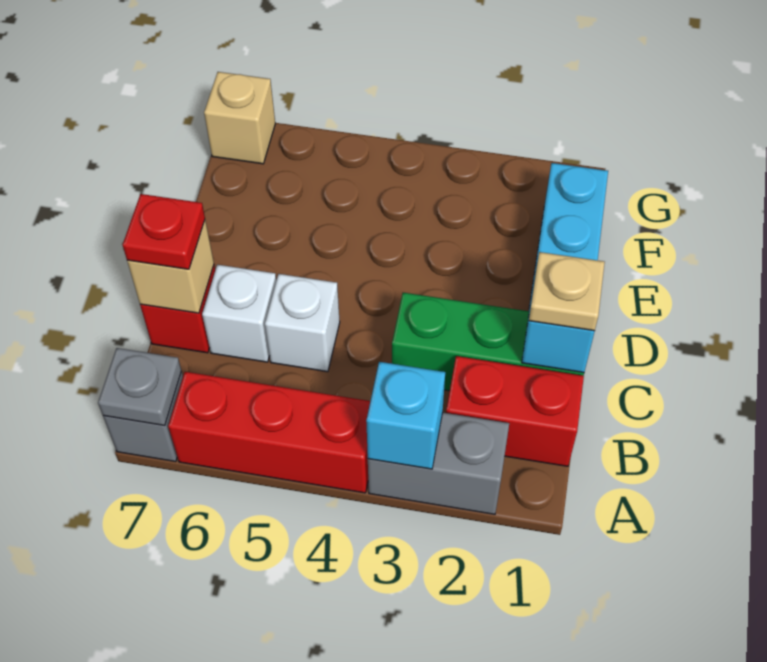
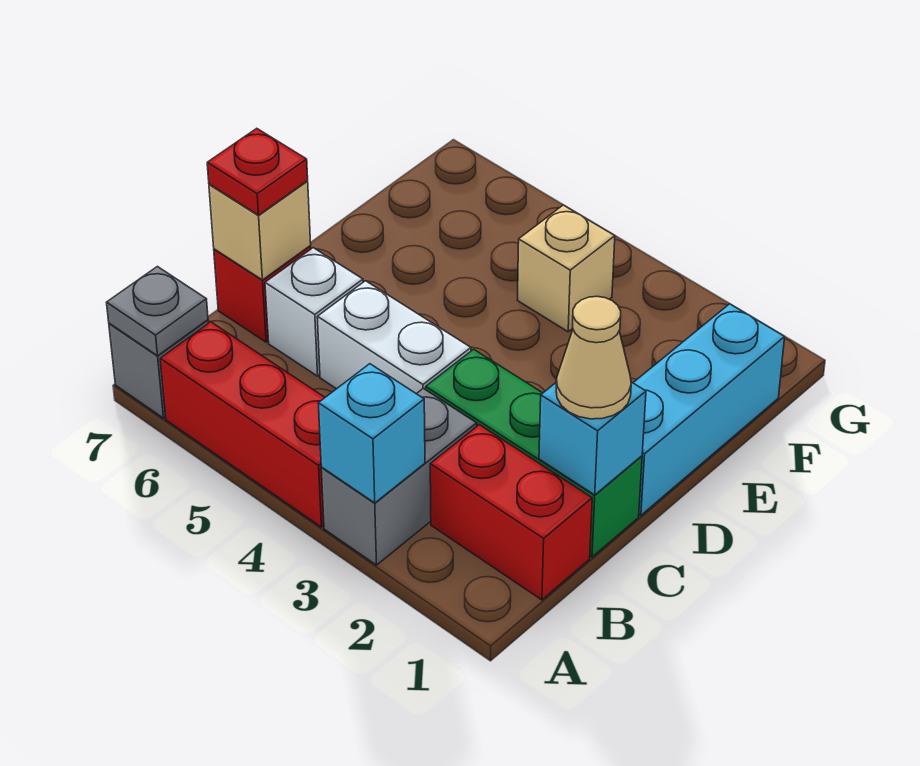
grey brick A2:A3 level 1 -> grey brick A3:B3 level 1
tan plate C1 level 3 -> tan cone C1 level 3
white brick C5 level 1 -> white brick C4:C5 level 1
tan brick G7 level 1 -> tan brick F4 level 1

